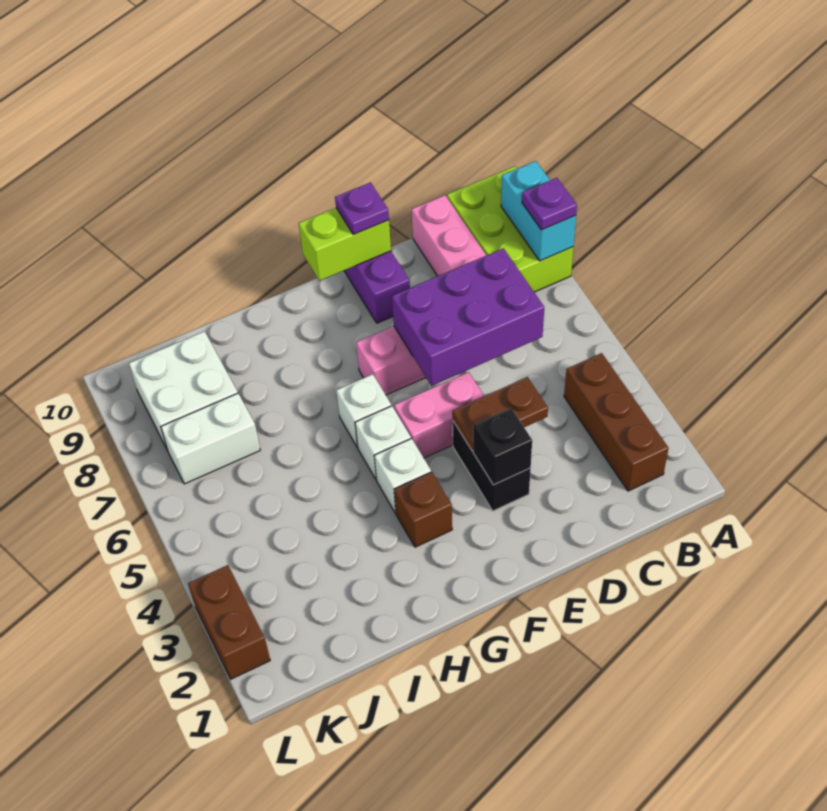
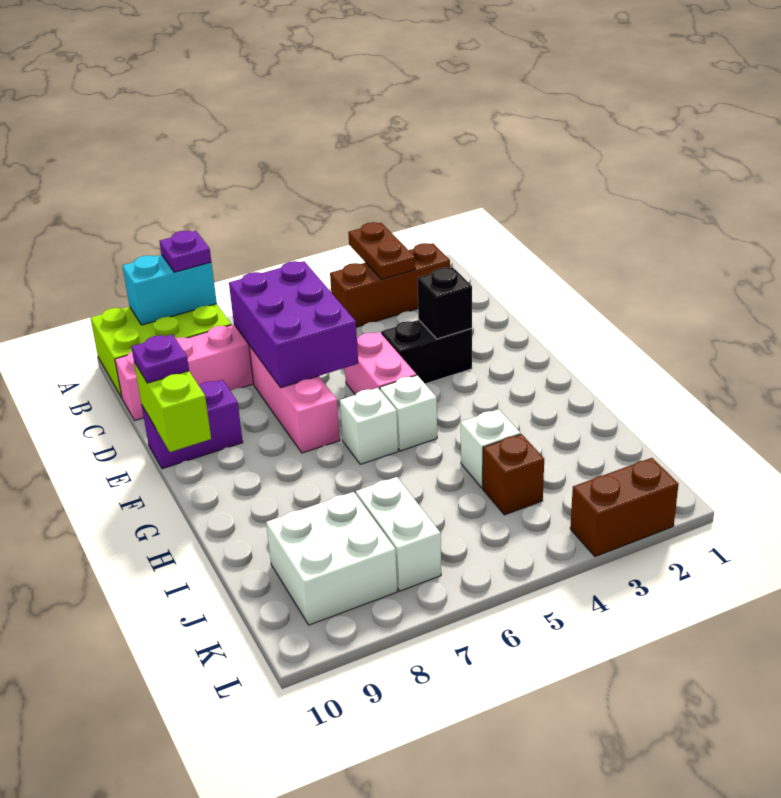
brown plate D4:E4 level 2 -> brown plate A3:B3 level 2
brown brick G3 level 1 -> brown brick J4 level 1
white brick G4 level 1 -> white brick I4 level 1

